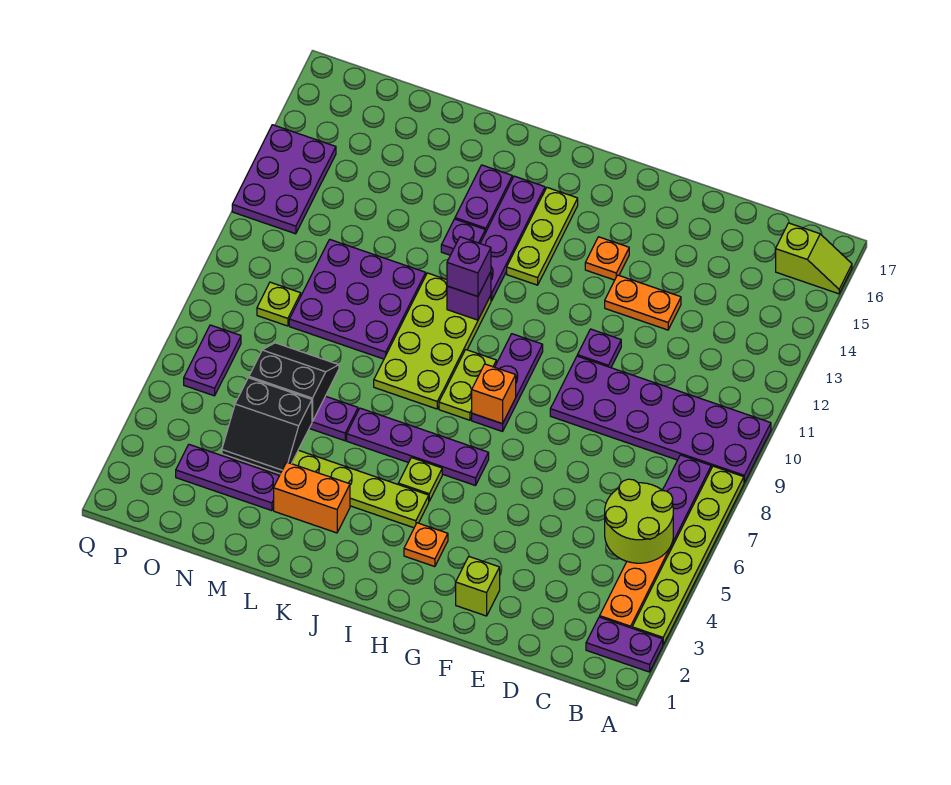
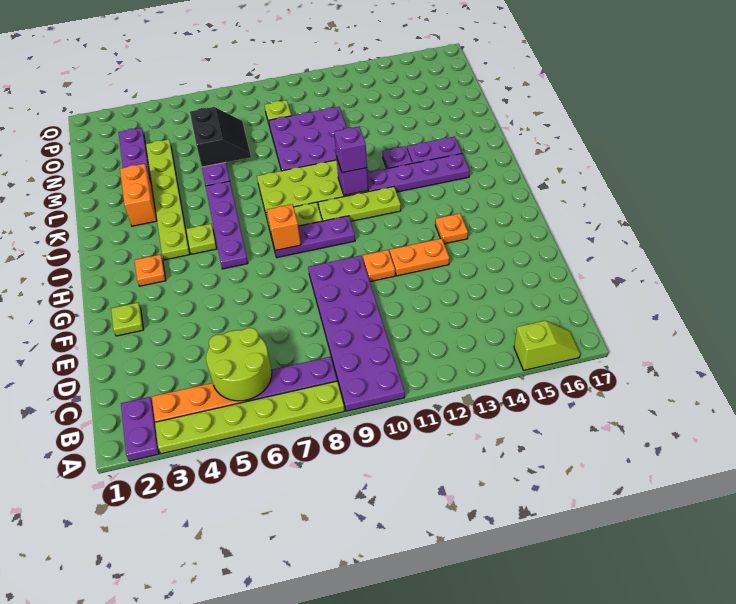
lime slope A16:B16 level 1 top B -> lime slope A15:A16 level 1 top 15
orange plate E13:F13 level 1 -> orange plate F12:F13 level 1
lime brick F2 level 1 -> lime plate F2 level 1
purple plate F11 level 1 -> orange plate F11 level 1
lime plate I13:I15 level 1 -> lime plate I10:I12 level 1
black slope M4:N5 level 2 top 5 -> none
purple plate P6:P7 level 1 -> none
purple plate P12:Q14 level 1 -> none

